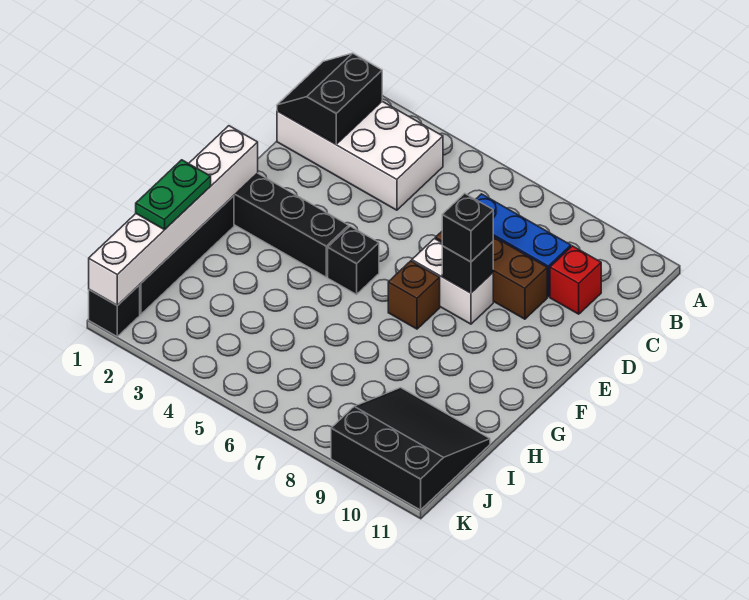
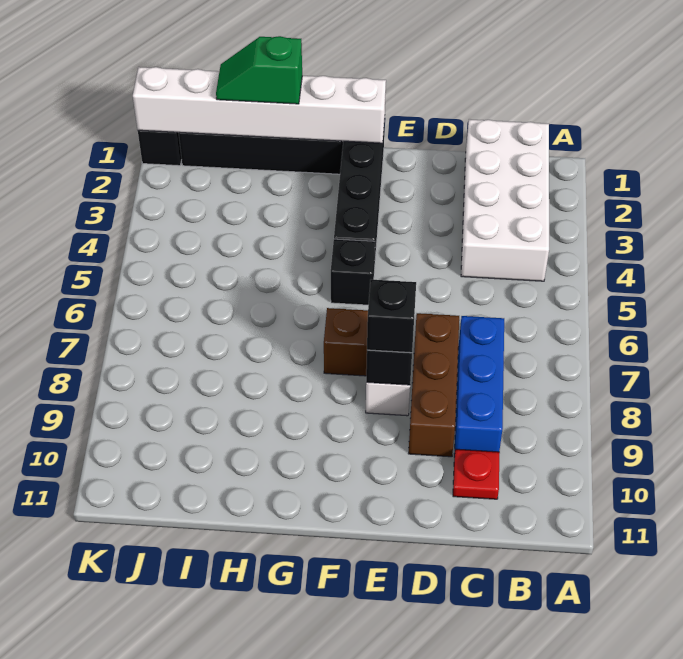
black slope B1:C2 level 2 top 2 -> none
red brick C10 level 1 -> red plate C10 level 1
green plate H1:I1 level 3 -> green slope H1:I1 level 3 top H
black slope I9:K11 level 1 top K -> none

